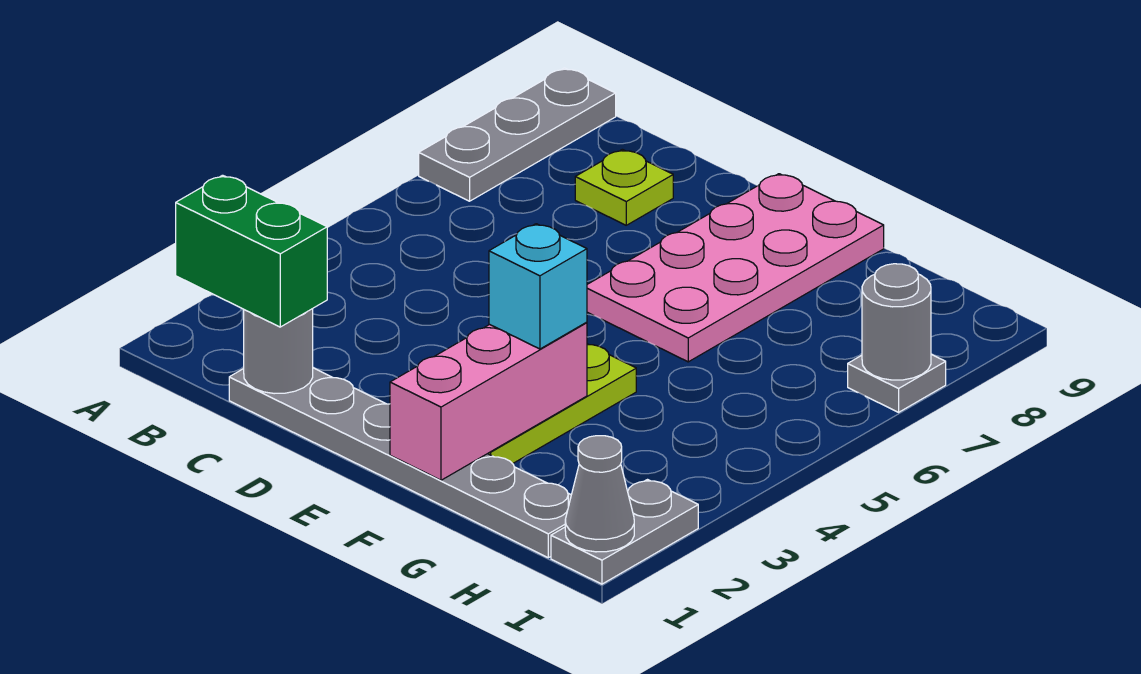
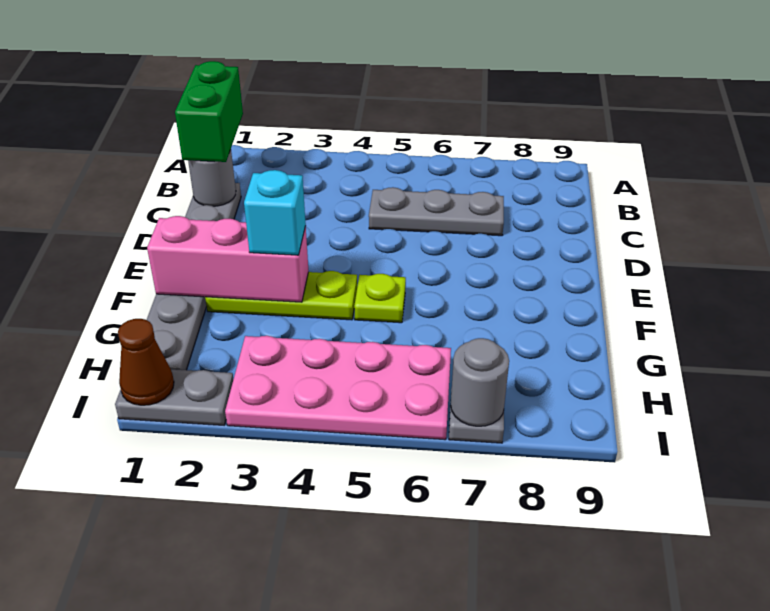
grey plate A7:A9 level 1 -> grey plate C5:C7 level 1
lime plate C8 level 1 -> lime plate F5 level 1
pink plate E6:F9 level 1 -> pink plate H3:I6 level 1
grey cone I1 level 2 -> brown cone I1 level 2

